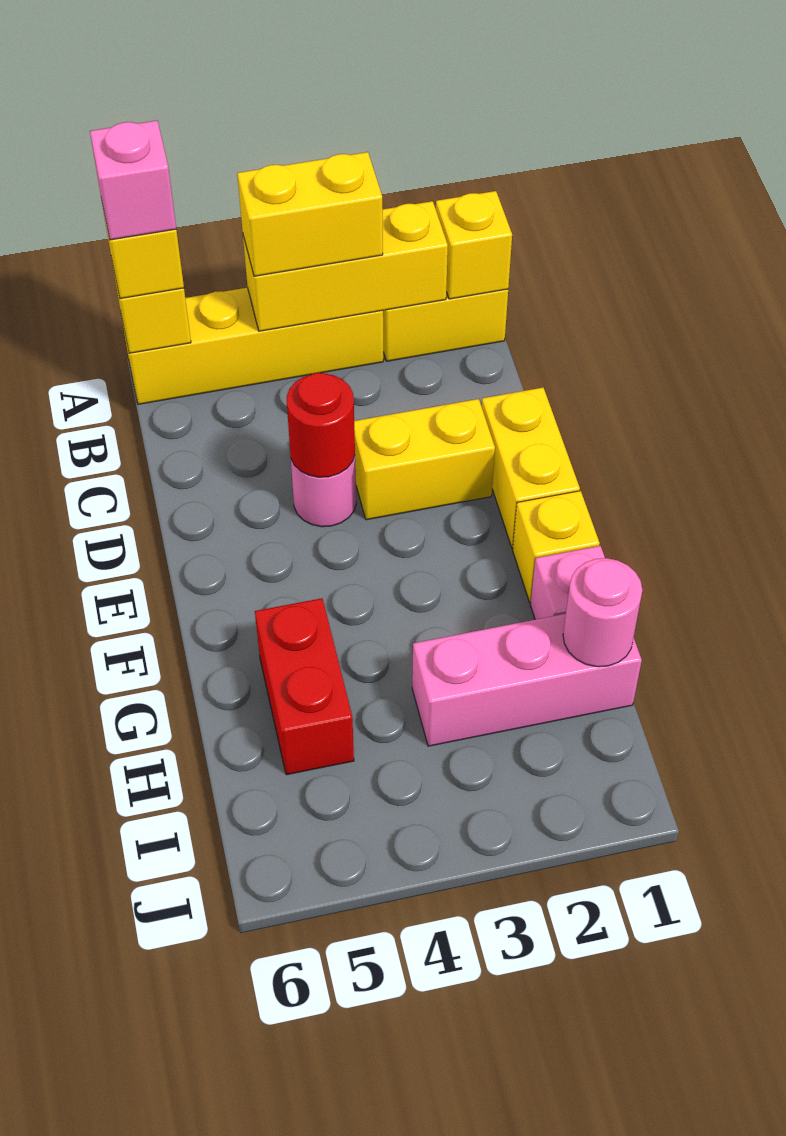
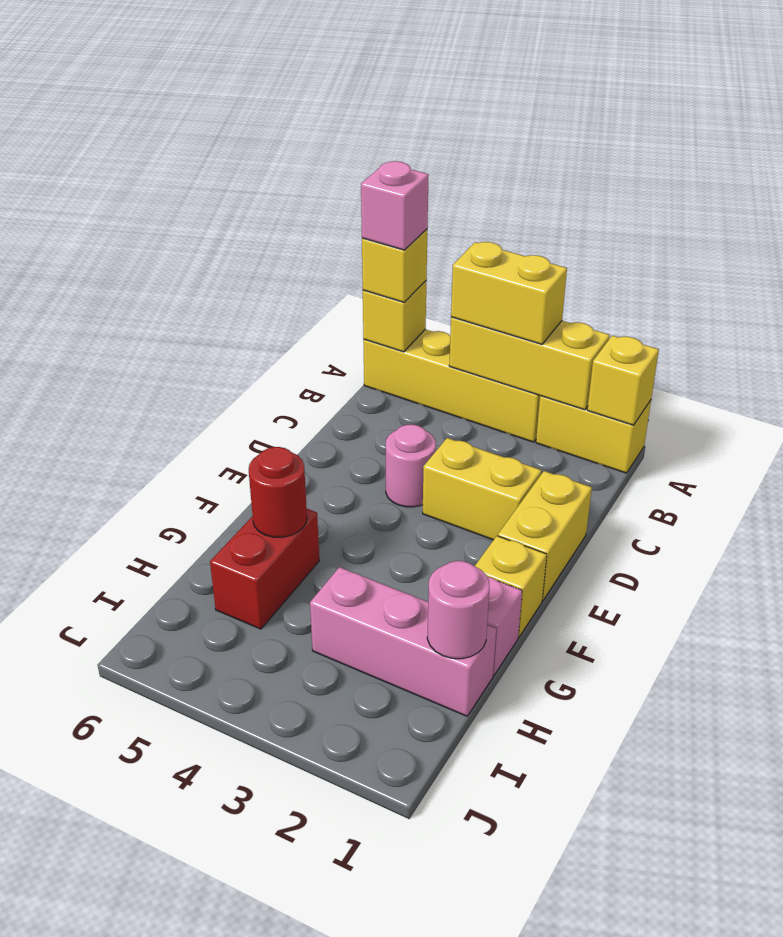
red round brick D4 level 2 -> red round brick G5 level 2

